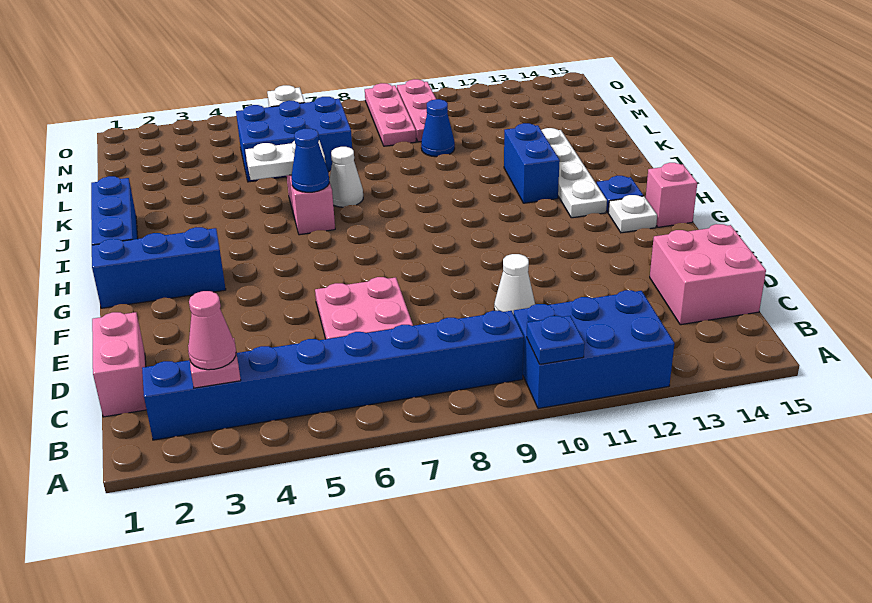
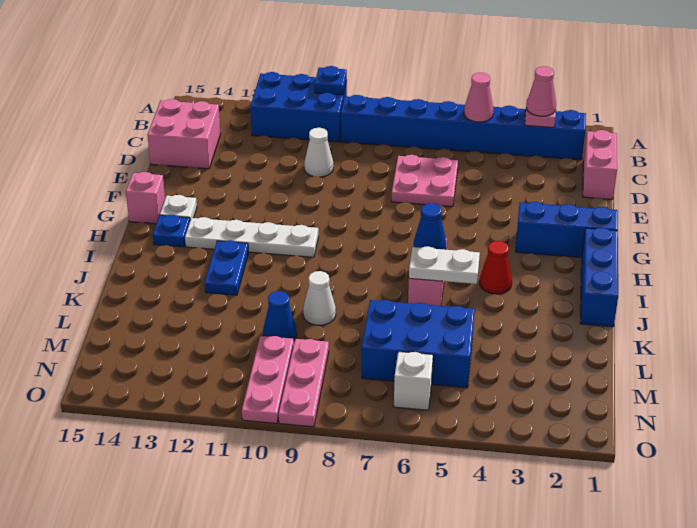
none -> pink cone B5 level 2
white plate H13:K13 level 1 -> white plate H10:H13 level 1
none -> red cone I4 level 1
blue brick I12:J12 level 1 -> blue plate I12:J12 level 1
white cone J7 level 1 -> white cone K9 level 1

